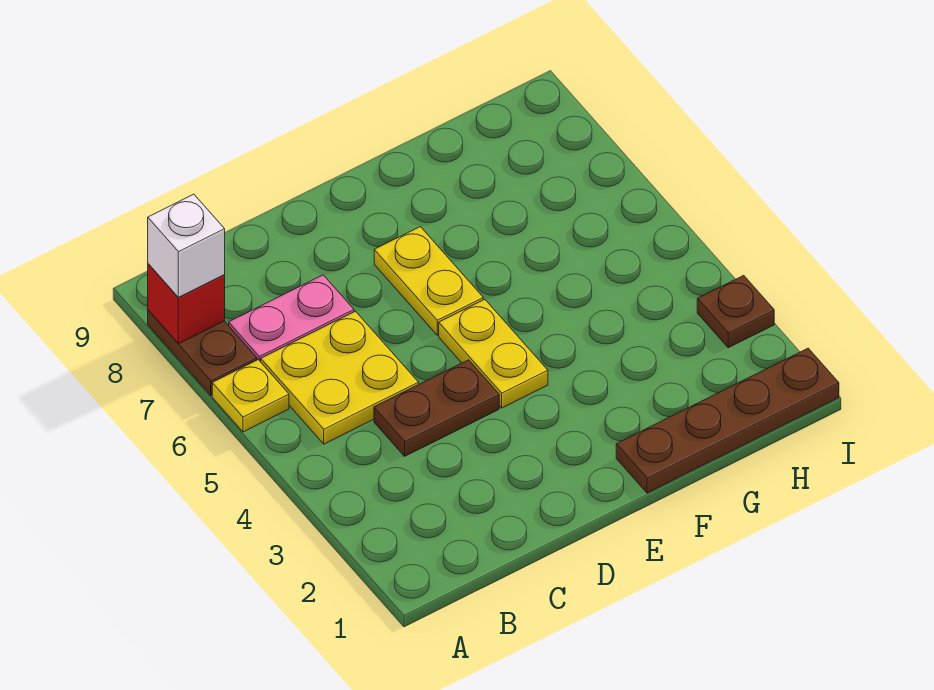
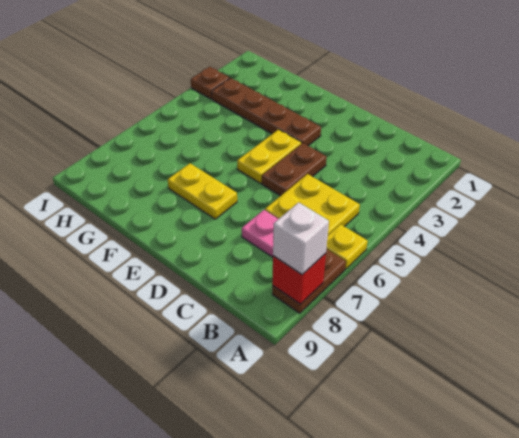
brown plate C4:D4 level 1 -> brown plate D4:D5 level 1
yellow plate E6:E7 level 1 -> yellow plate E7:F7 level 1
brown plate F1:I1 level 1 -> brown plate E3:H3 level 1

